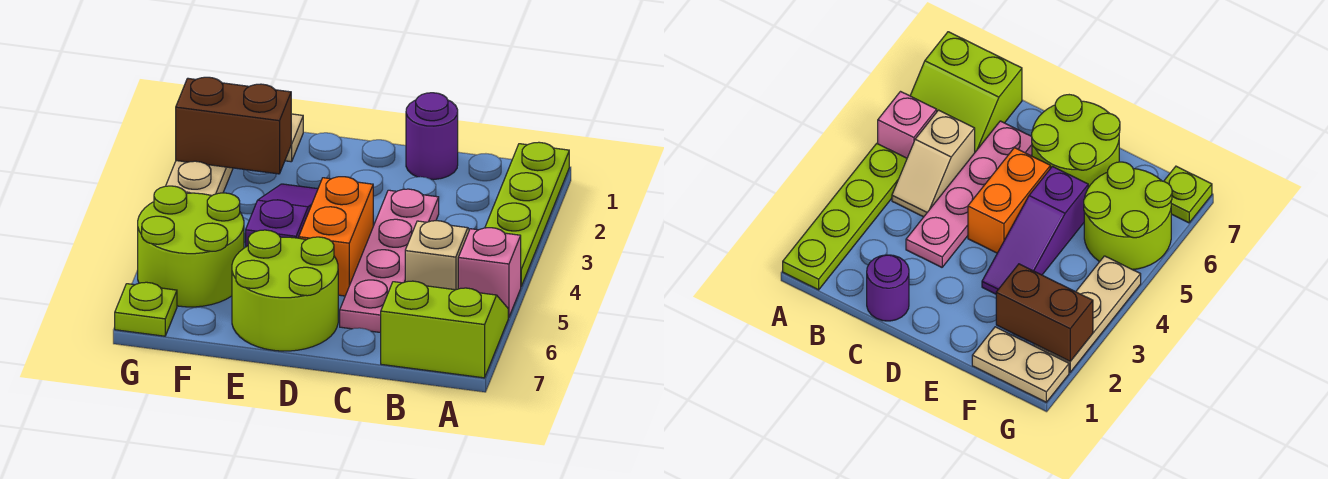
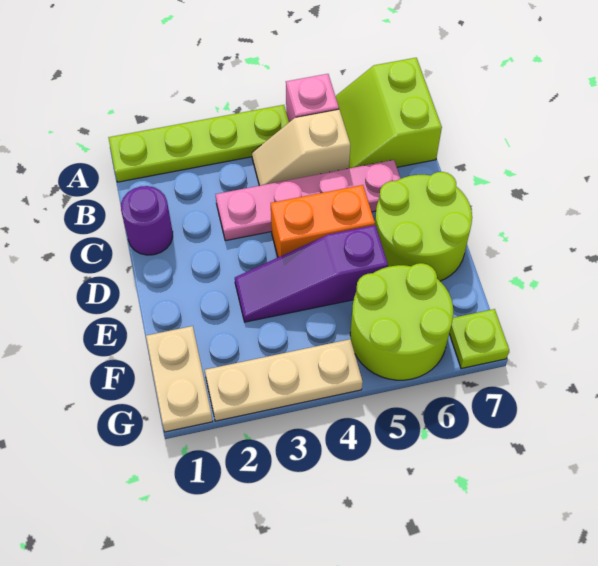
brown brick F2:G2 level 2 -> none

